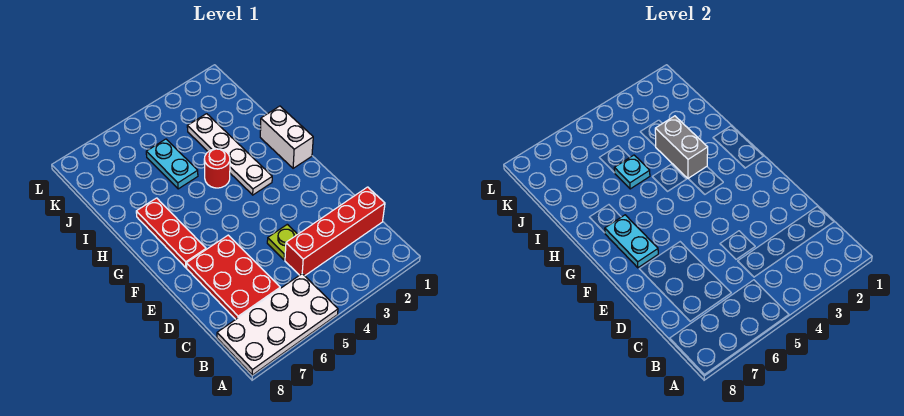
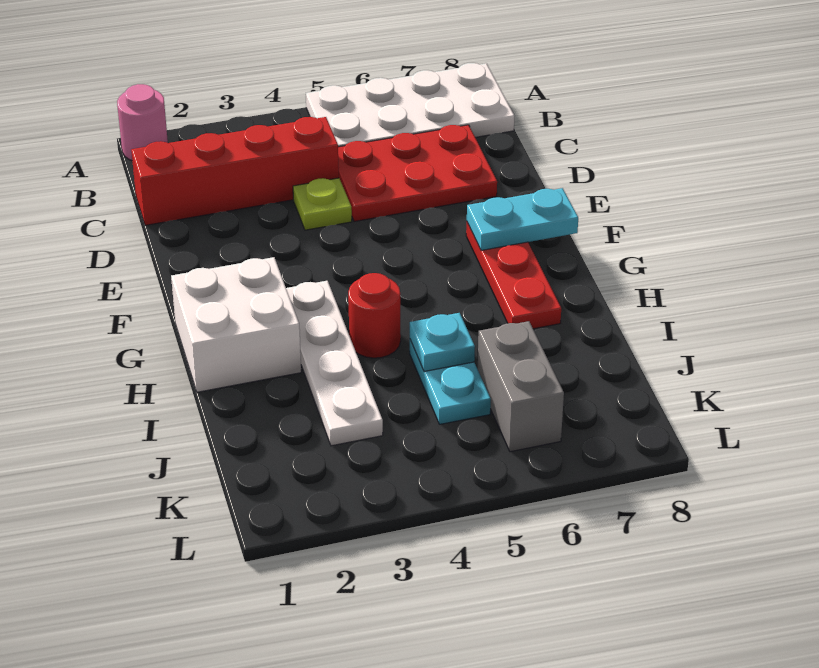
none -> pink round brick A1 level 1
red plate C6:E7 level 1 -> red plate C5:D7 level 1
cyan plate F7:G7 level 2 -> cyan plate F7:F8 level 2
white brick G1:H1 level 1 -> white brick G1:H2 level 1
grey brick H3:I3 level 2 -> grey brick J6:K6 level 1

